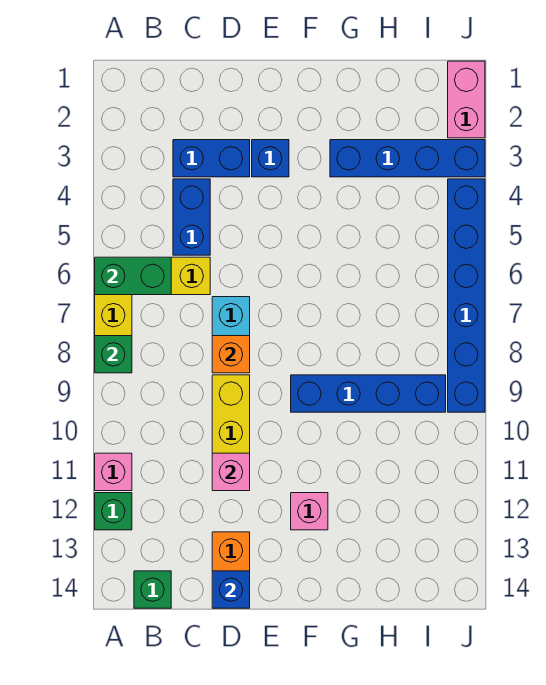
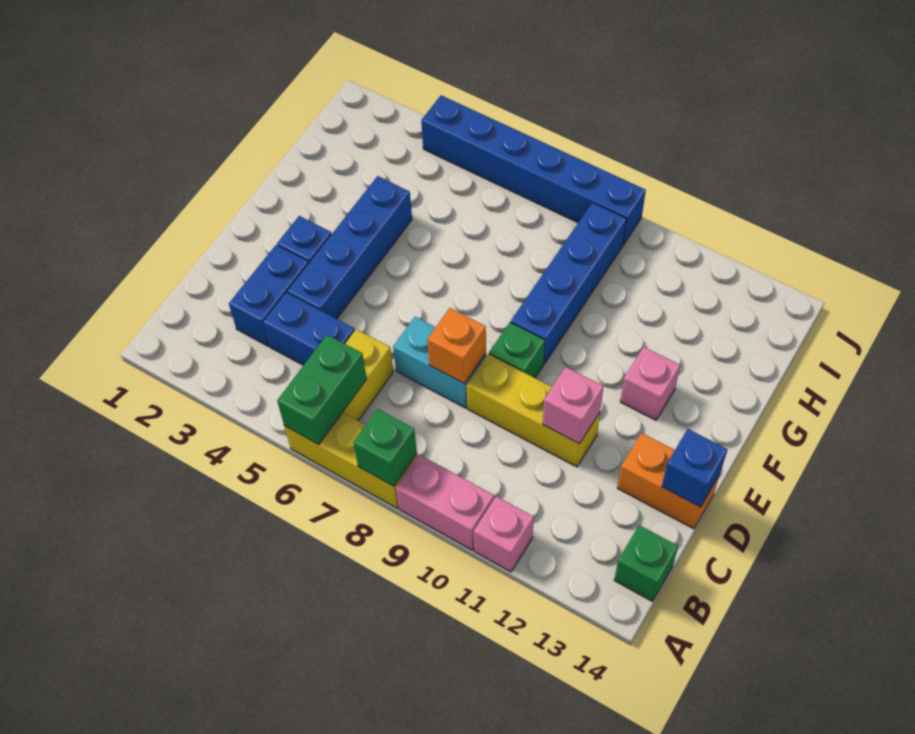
green brick A12 level 1 -> green brick E9 level 1
blue brick G3:J3 level 1 -> blue brick D4:G4 level 1
pink brick J1:J2 level 1 -> pink brick A9:A10 level 1

